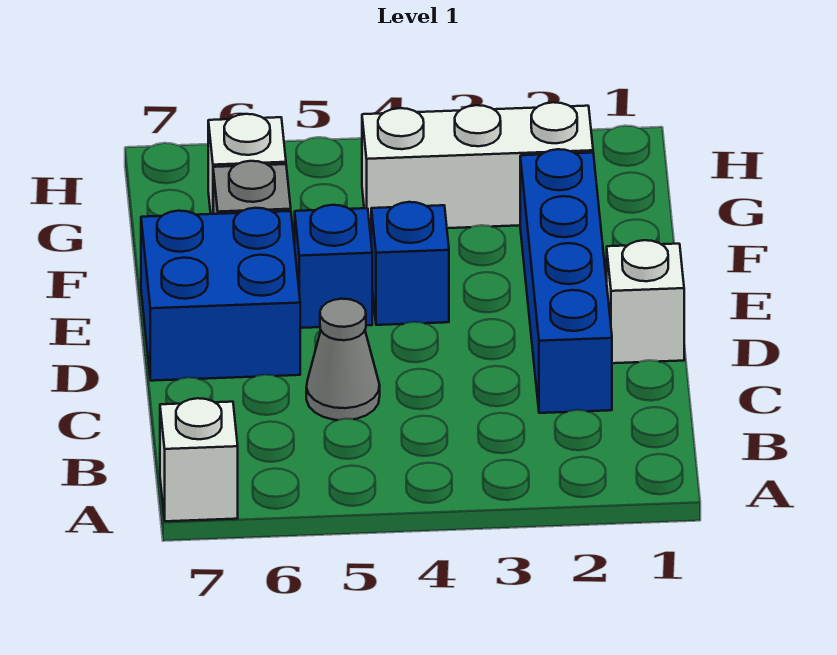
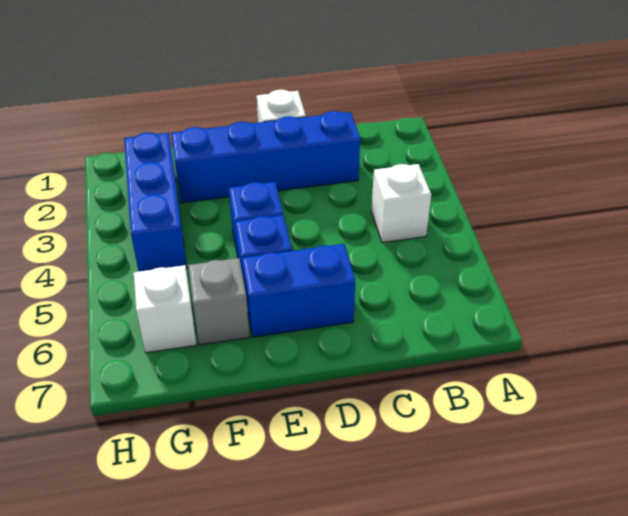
white brick A7 level 1 -> white brick B4 level 1
grey cone C5 level 1 -> none
blue brick D6:E7 level 1 -> blue brick D6:E6 level 1
white brick G2:G4 level 1 -> blue brick G2:G4 level 1

